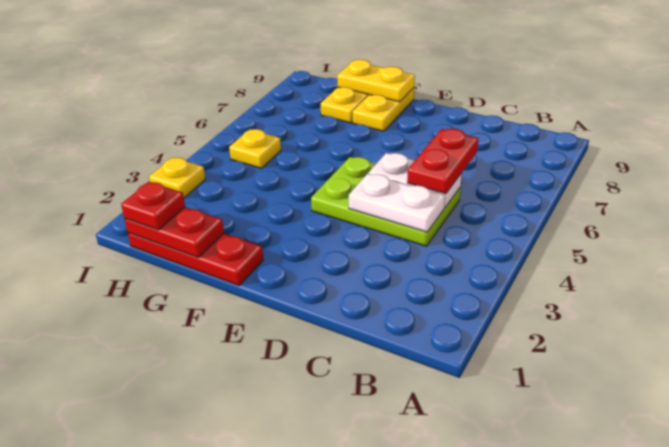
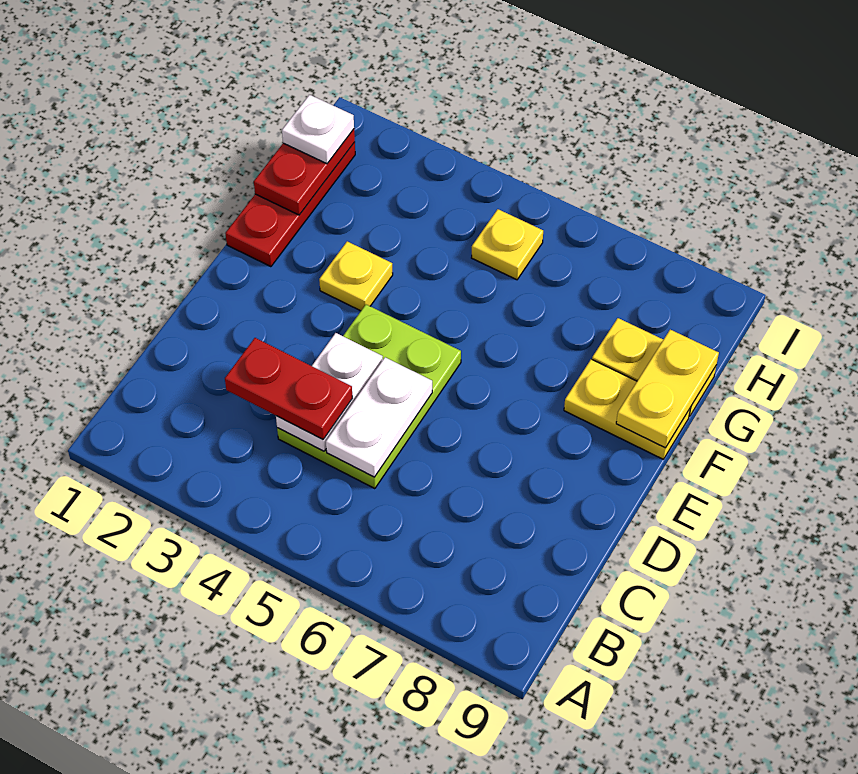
red plate C5:C6 level 3 -> red plate C3:C4 level 3
red plate H1 level 3 -> white plate H1 level 3
yellow plate I3 level 1 -> yellow plate F3 level 1

